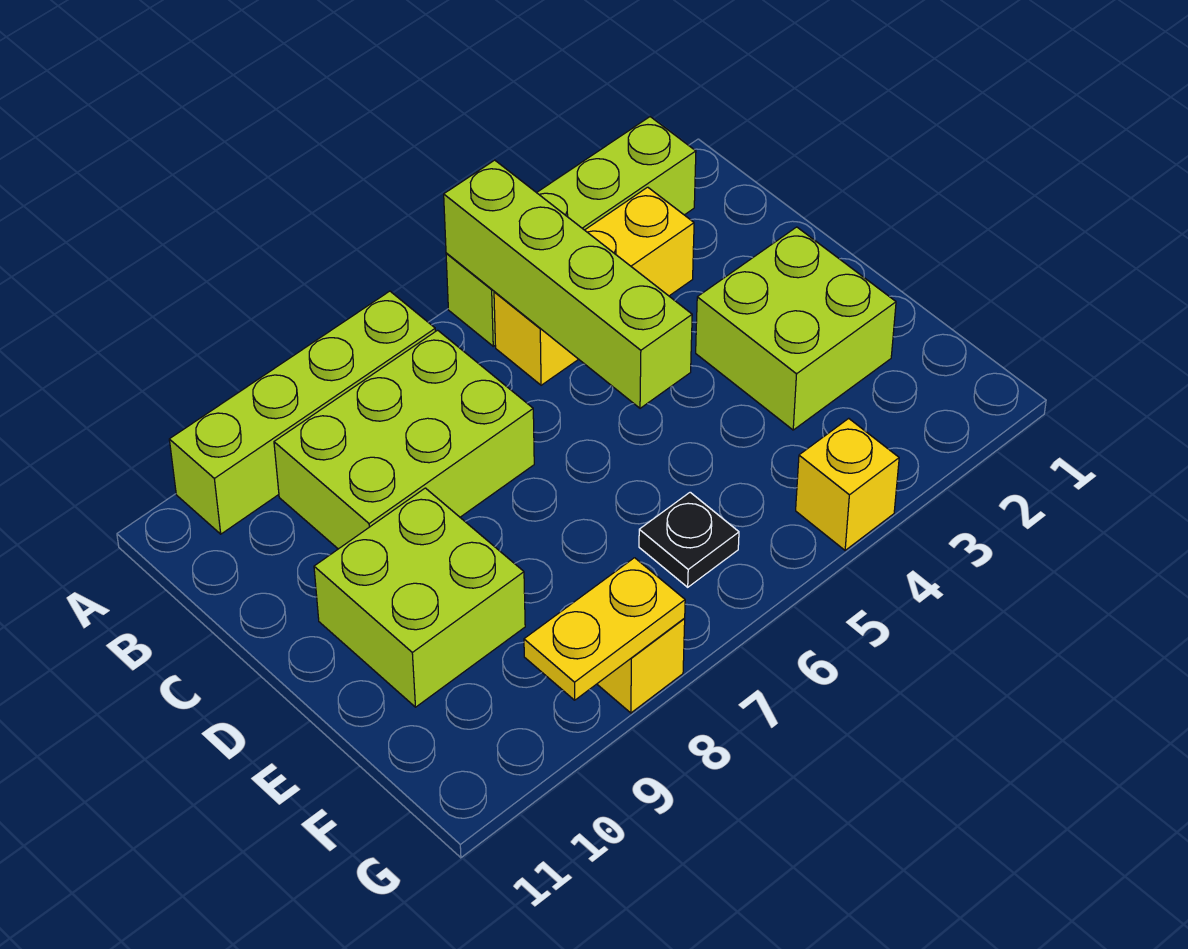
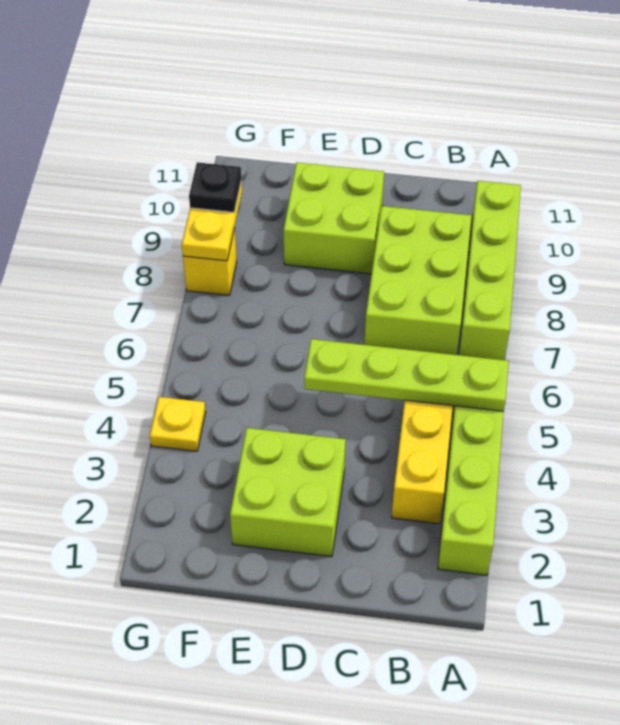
lime brick A5:D5 level 2 -> lime plate A5:D5 level 2
black plate F6 level 1 -> black plate G9 level 3
yellow brick G4 level 1 -> yellow plate G4 level 1

